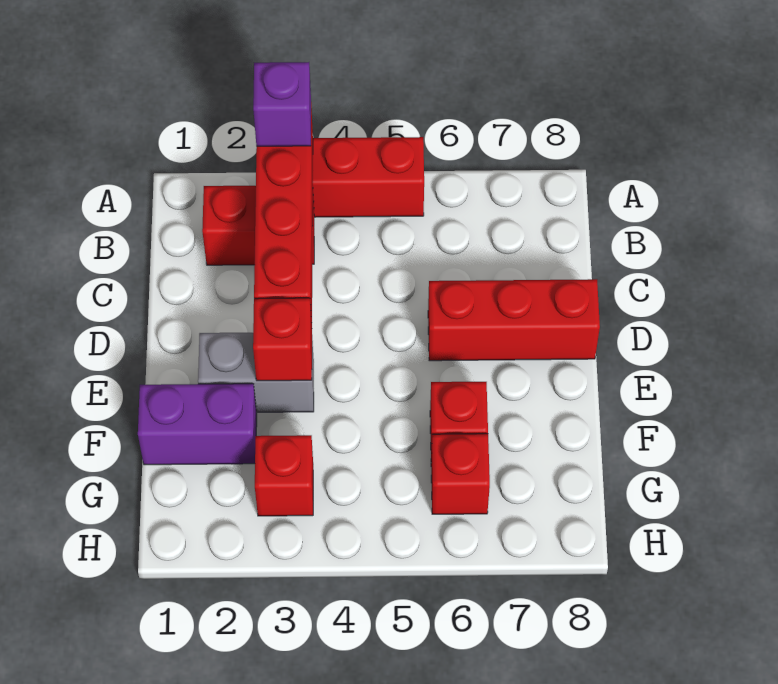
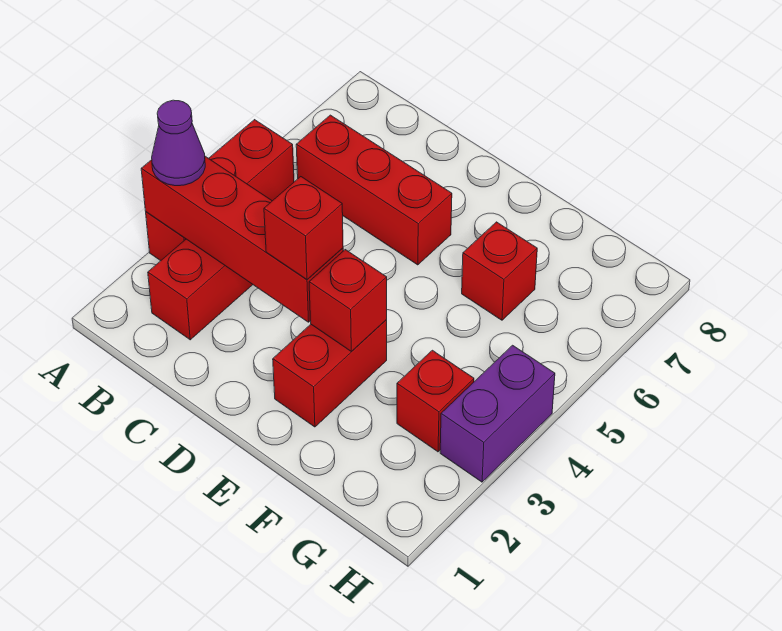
purple brick A3 level 3 -> purple cone A3 level 3
red brick D6:D8 level 1 -> red brick B6:D6 level 1
grey brick E2:E3 level 1 -> red brick E2:E3 level 1
purple brick F1:F2 level 1 -> purple brick H3:H4 level 1
red brick G6 level 1 -> red brick D3 level 3

